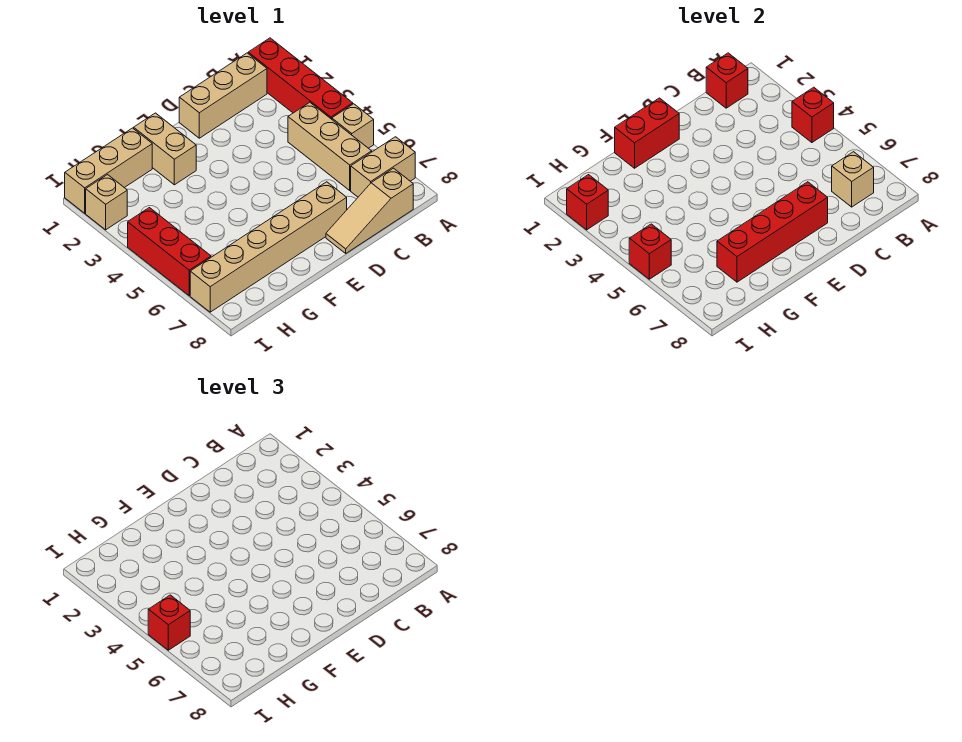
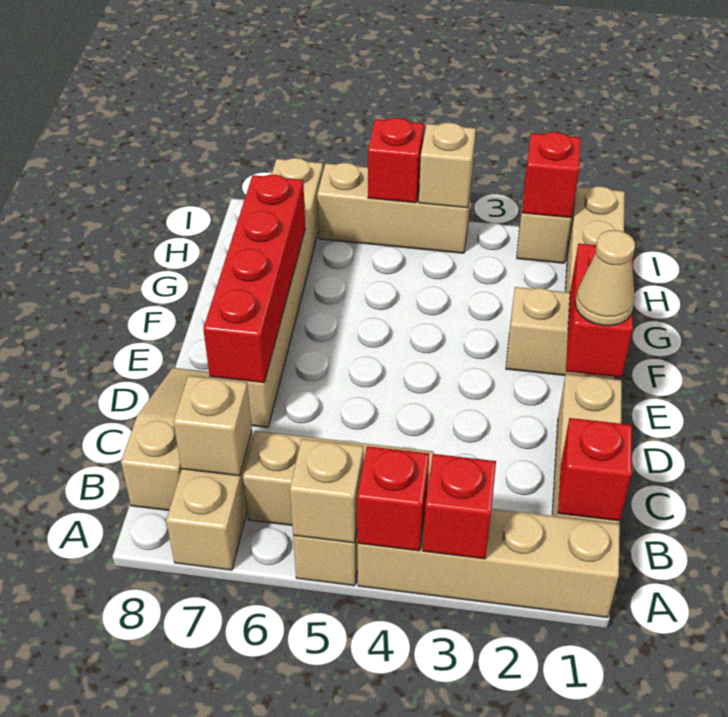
red brick A1:A4 level 1 -> tan brick A1:A4 level 1
none -> tan brick A5 level 2
none -> tan cone E1 level 3
red brick I4:I6 level 1 -> tan brick I4:I6 level 1
none -> tan brick I4 level 2
red brick I5 level 3 -> red brick A3 level 2

